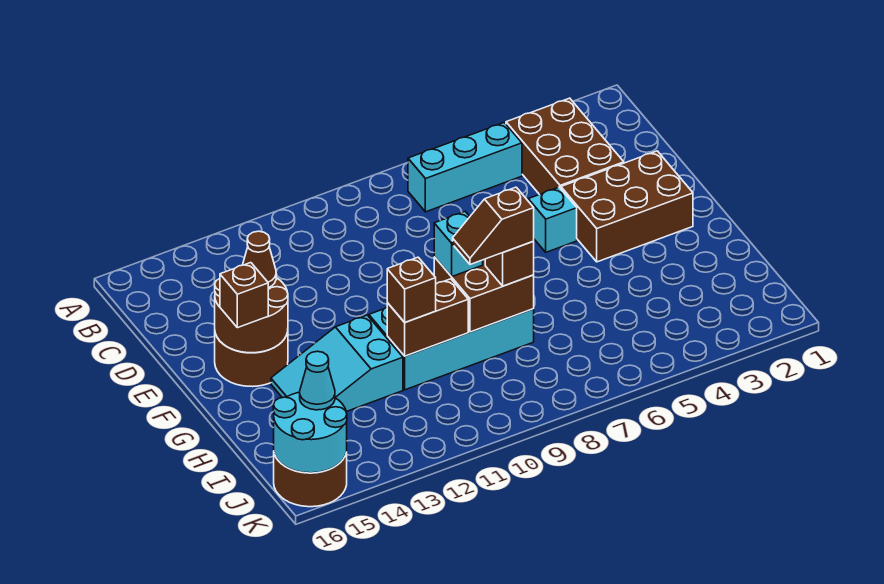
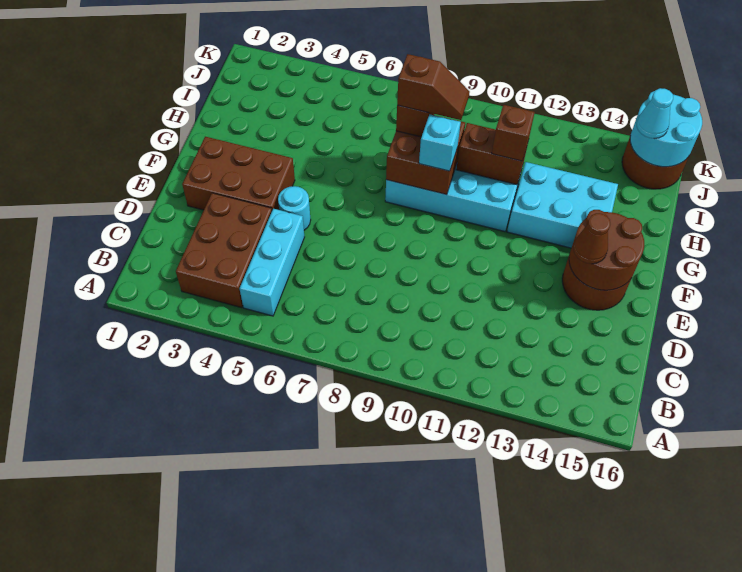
cyan brick B5:B7 level 1 -> cyan brick B5:D5 level 1
cyan brick E5 level 1 -> cyan round brick E5 level 1
brown brick F15 level 3 -> none
cyan slope G12:H14 level 1 top 12 -> cyan brick G12:H14 level 1

